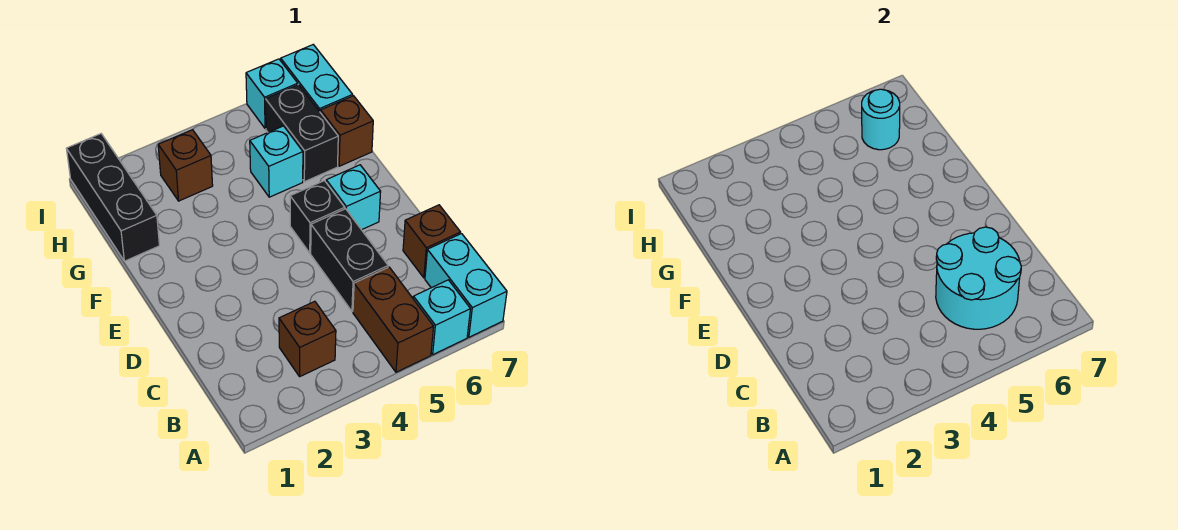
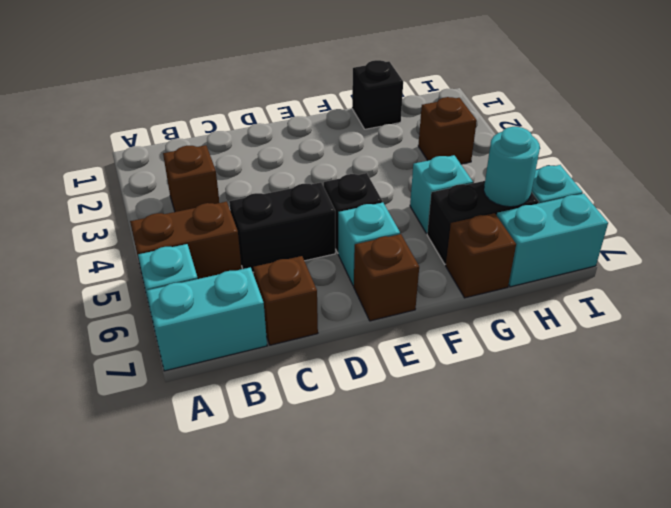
cyan round brick B5:C6 level 2 -> none
none -> brown brick E7 level 1
black brick G1:I1 level 1 -> black brick G1 level 1

